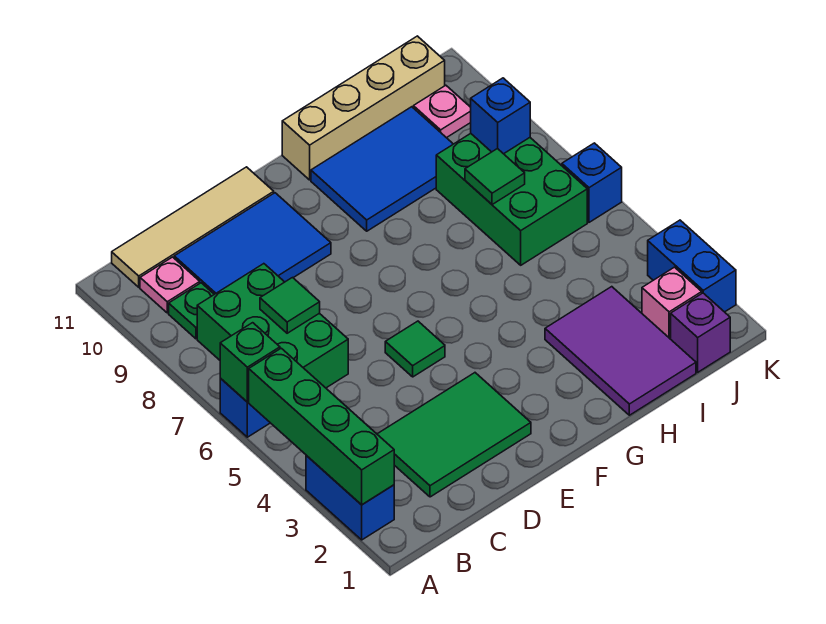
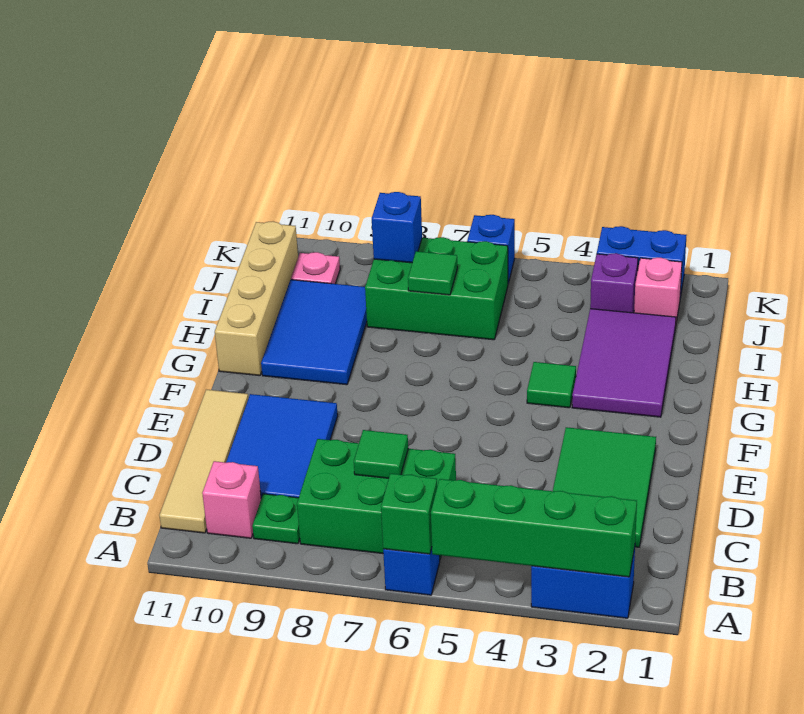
pink plate B10 level 1 -> pink brick B10 level 1
green tile E5 level 1 -> green tile G4 level 1
purple tile H1:I3 level 1 -> purple tile G2:I3 level 1
purple brick J1 level 1 -> purple brick J3 level 1

